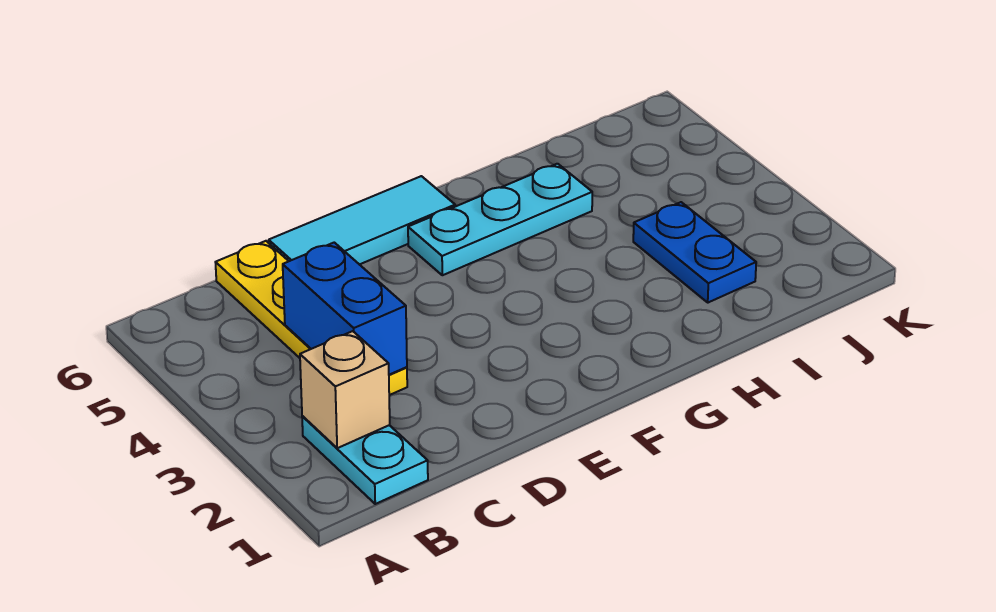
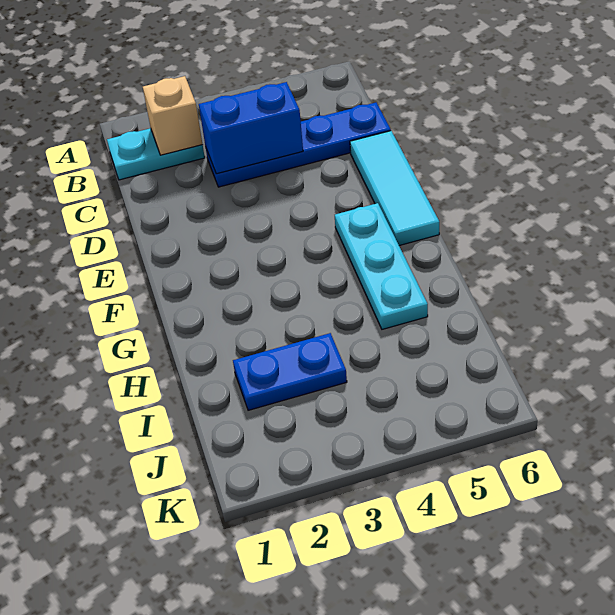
yellow plate C3:C6 level 1 -> blue plate C3:C6 level 1

